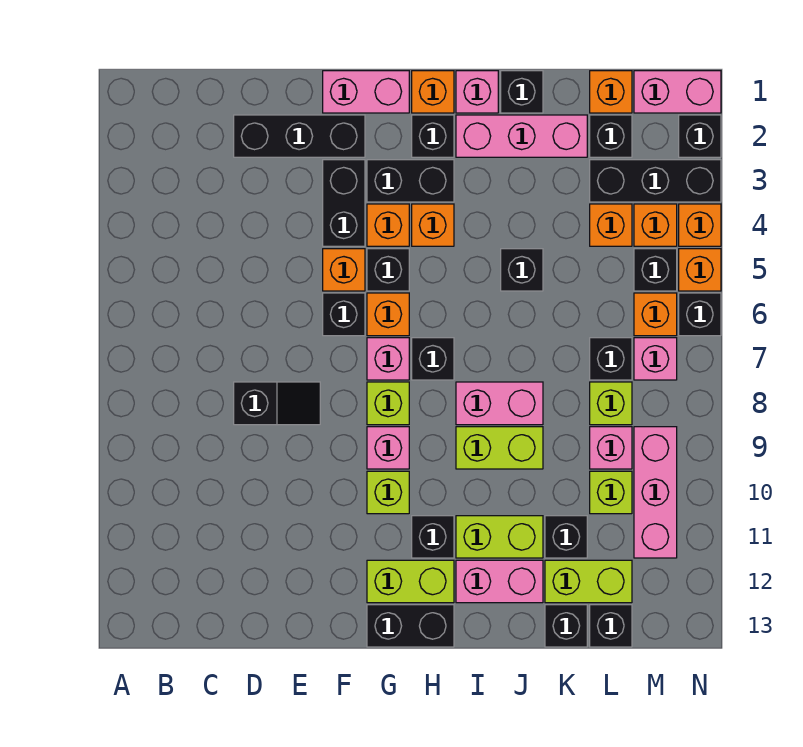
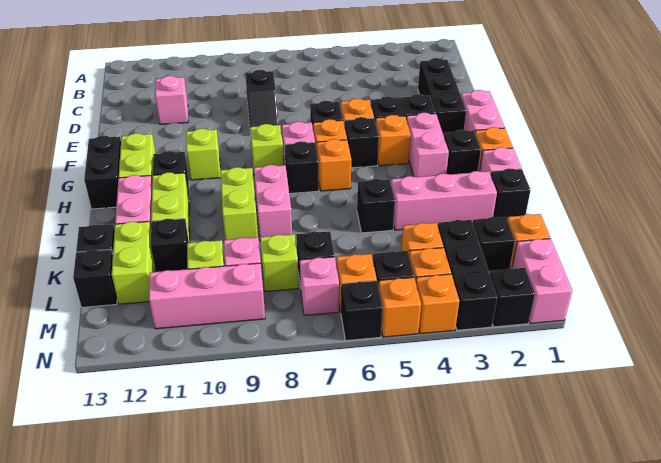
black brick G3:H3 level 1 -> pink brick G3:H3 level 1
pink brick G9 level 1 -> pink brick D11 level 1
orange brick H4 level 1 -> orange brick H6 level 1
pink brick I2:K2 level 1 -> pink brick J2:J4 level 1

